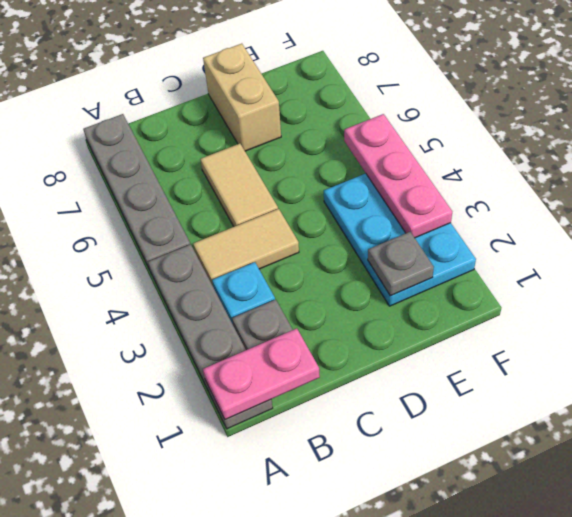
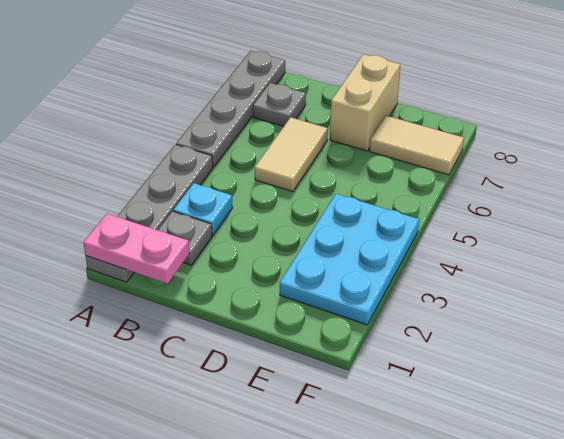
tan tile B4:C4 level 1 -> tan tile E7:F7 level 1
grey plate E2 level 2 -> grey plate B7 level 1
pink plate F3:F5 level 2 -> none

